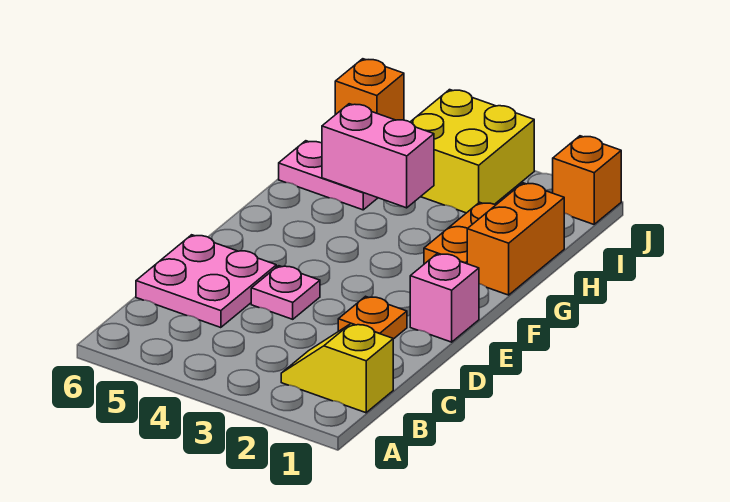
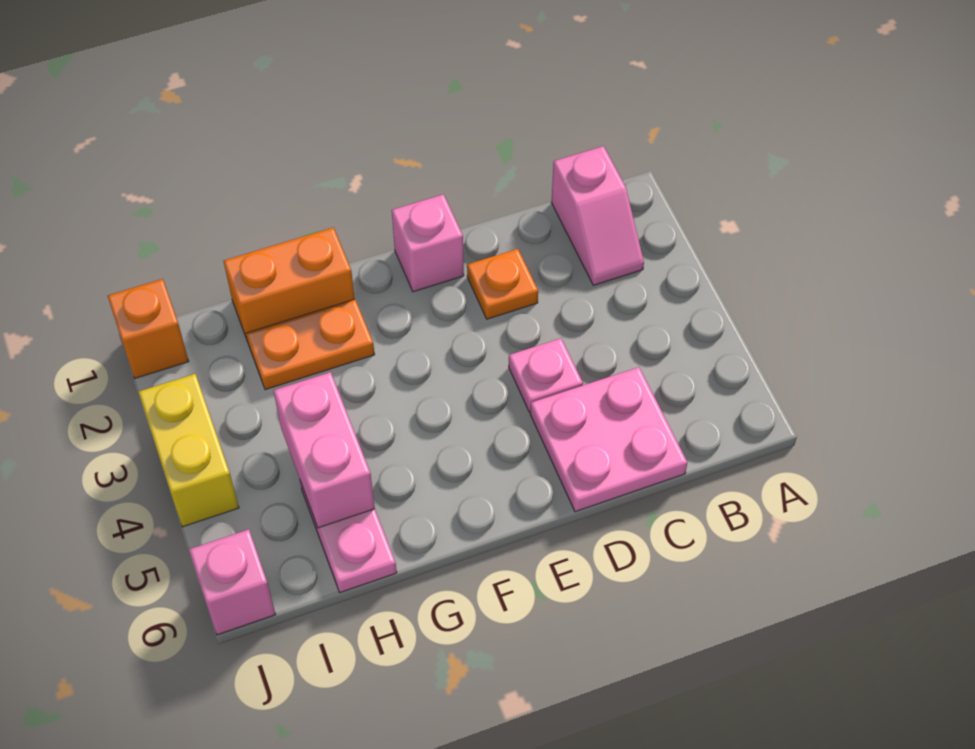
yellow slope B1:B2 level 1 top 1 -> pink slope B1:B2 level 1 top 1
yellow brick I3:J4 level 1 -> yellow brick J3:J4 level 1
orange brick J6 level 1 -> pink brick J6 level 1

